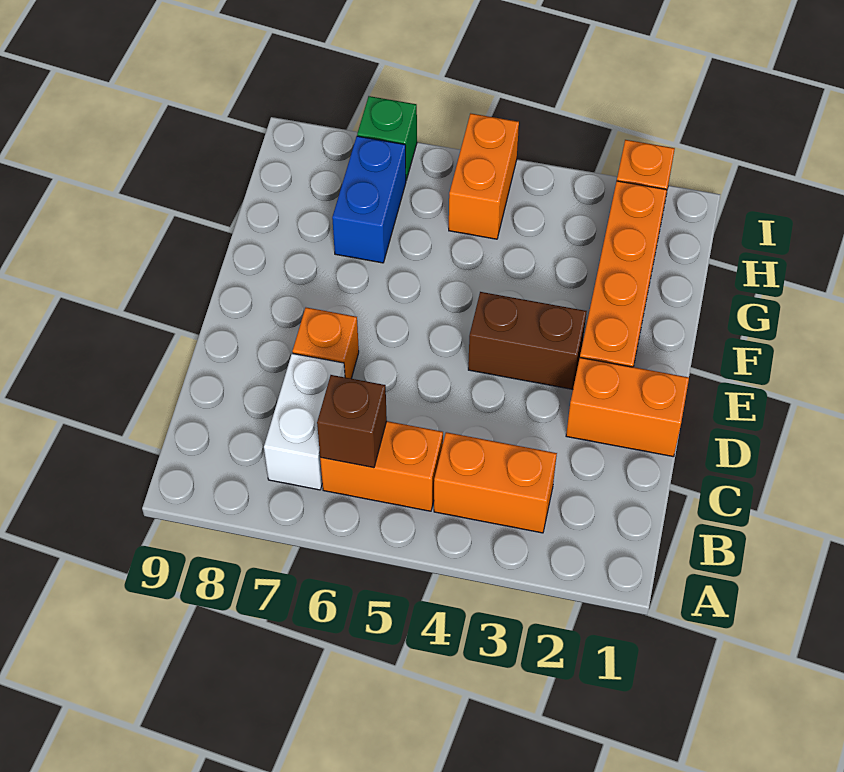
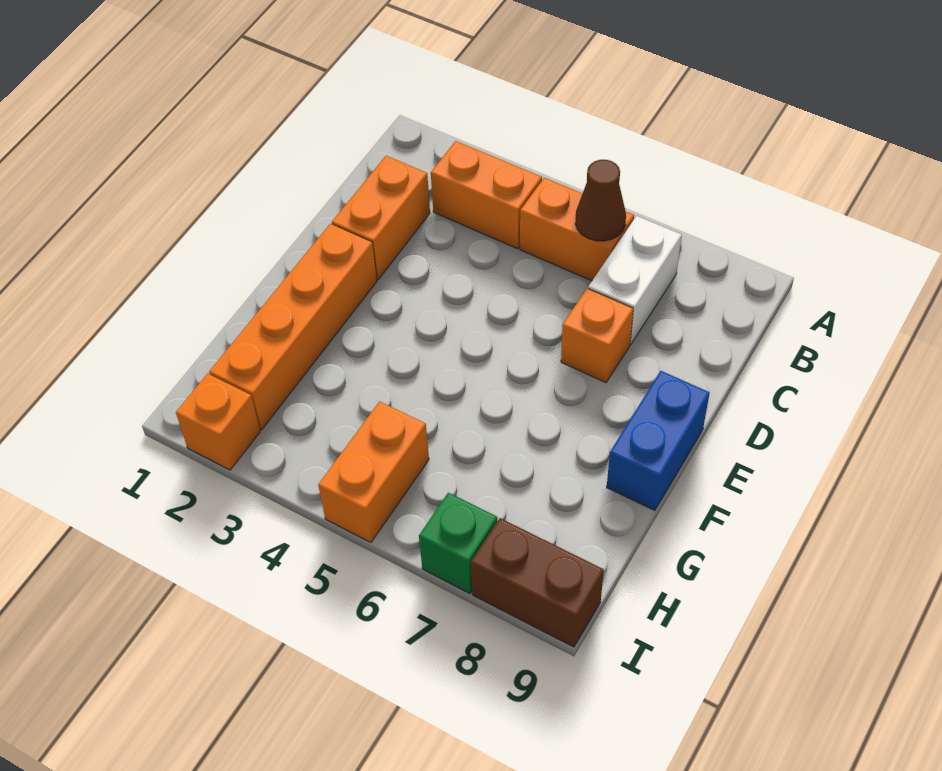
brown brick B6 level 2 -> brown cone B6 level 2
orange brick D1:D2 level 1 -> orange brick C2:D2 level 1
brown brick E3:E4 level 1 -> brown brick I8:I9 level 1
blue brick G7:H7 level 1 -> blue brick E9:F9 level 1

